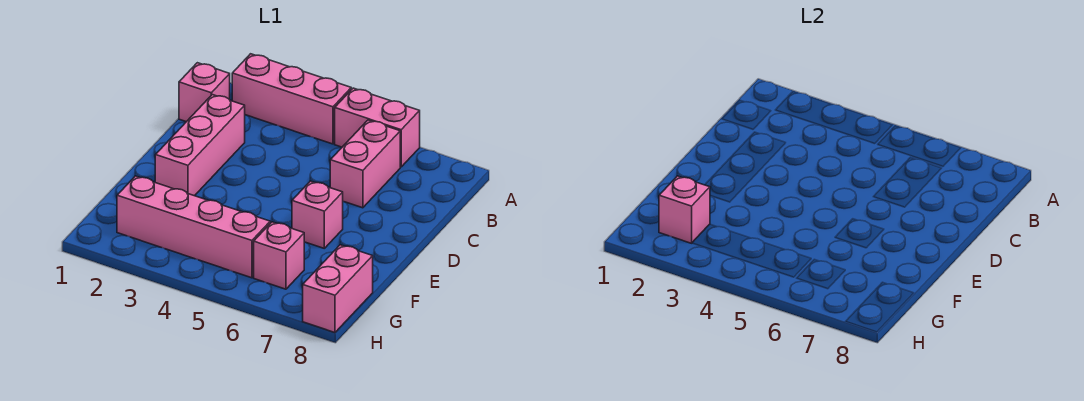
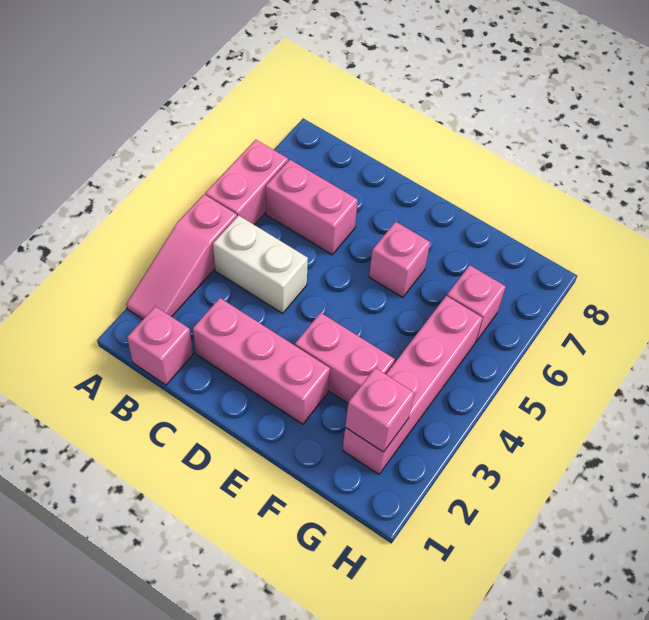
pink brick A2:A4 level 1 -> pink slope A2:A4 level 1 top 4
none -> white brick B4:C4 level 1
pink brick G8:H8 level 1 -> pink brick E3:F3 level 1

